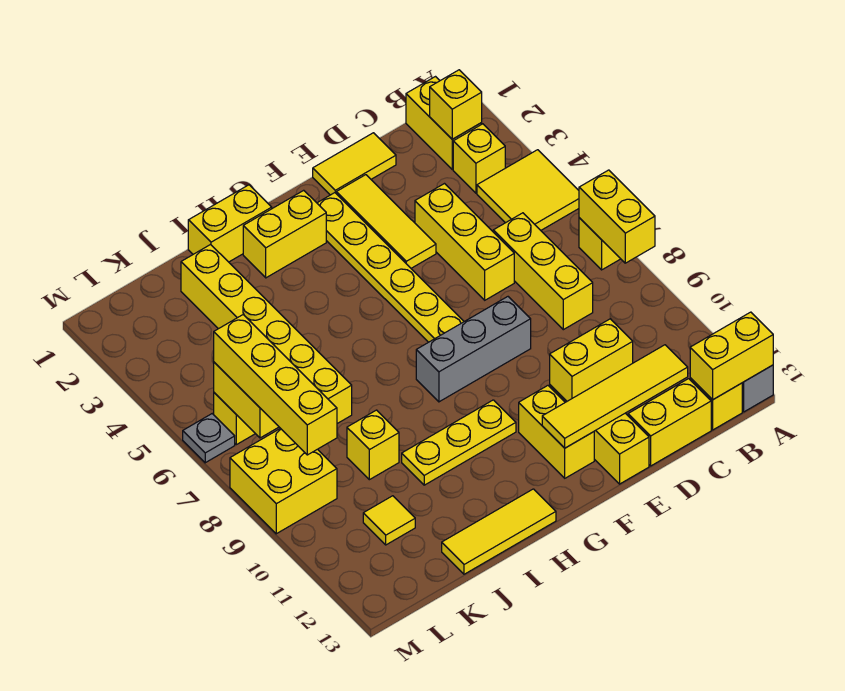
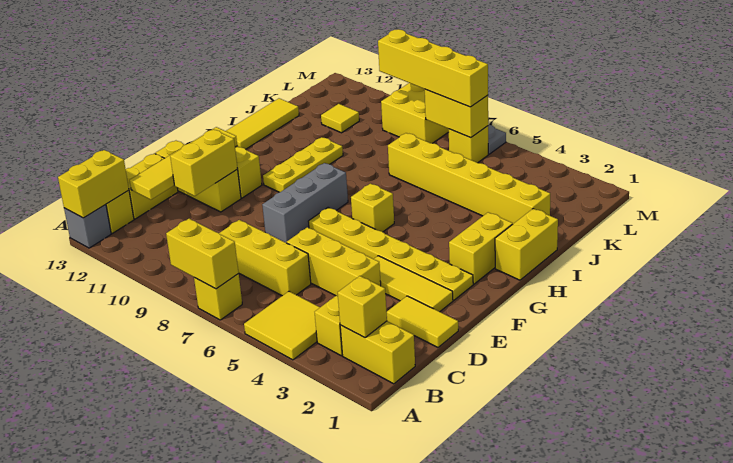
yellow tile D1:E1 level 1 -> yellow tile D1:D2 level 1
yellow brick J9 level 1 -> yellow brick G6 level 1

